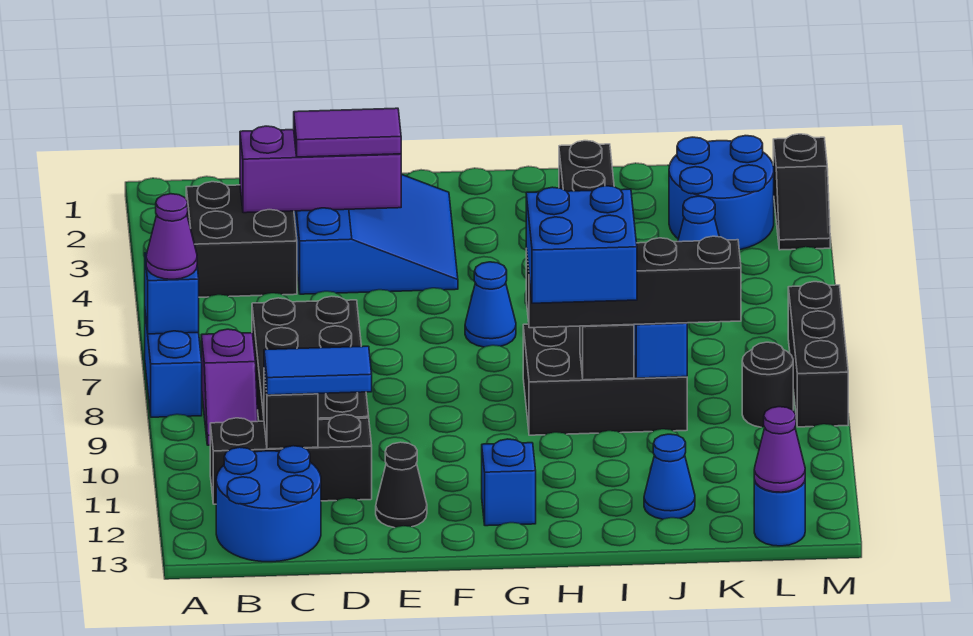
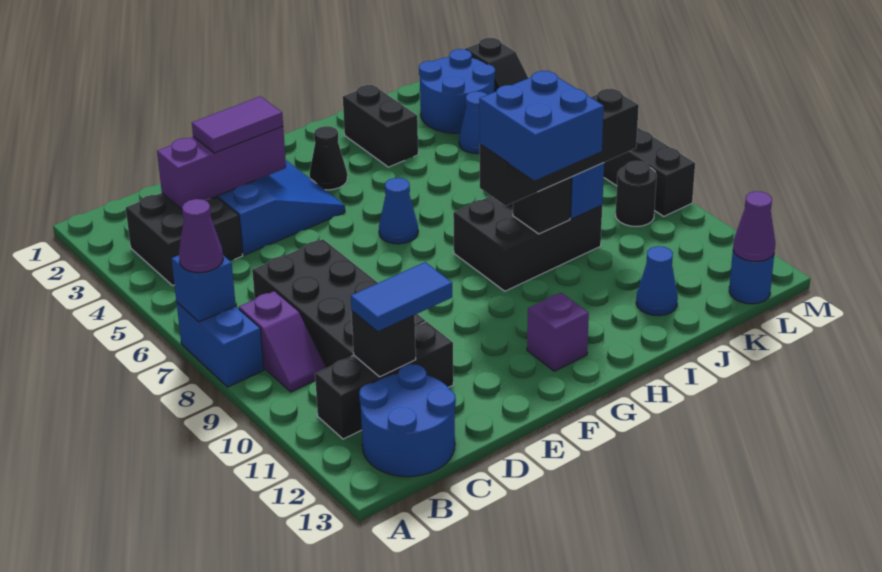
black cone E12 level 1 -> black cone G3 level 1
blue brick G12 level 1 -> purple brick G12 level 1

